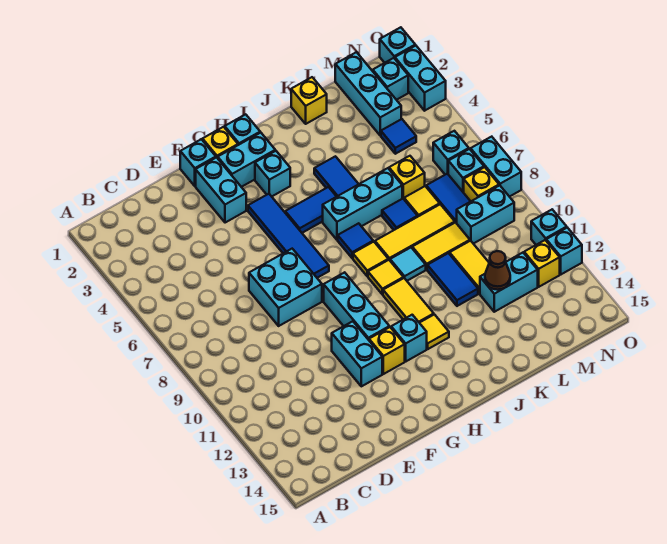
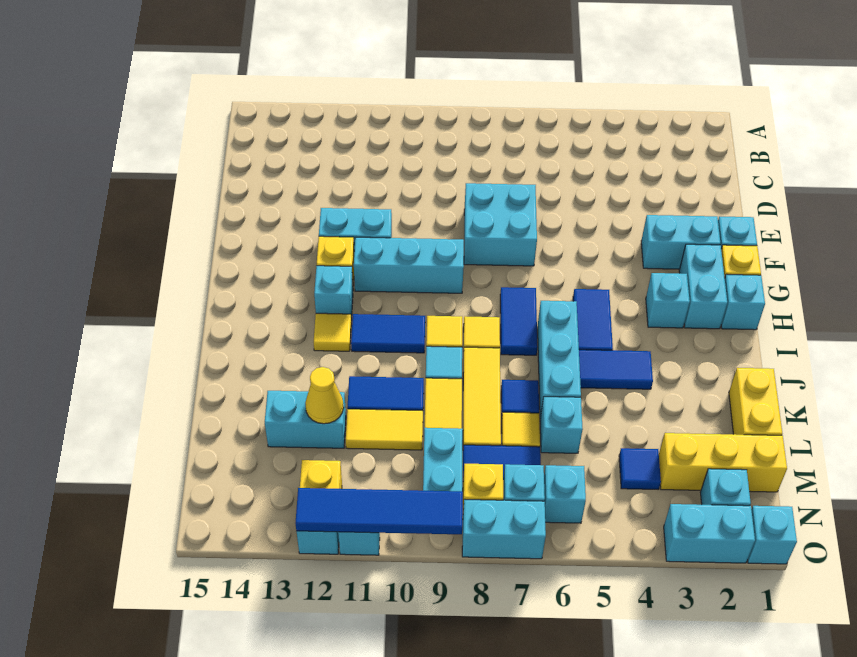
blue tile G4:G7 level 1 -> blue tile O9:O12 level 2
blue tile I7 level 1 -> blue tile H7:I7 level 1
yellow tile I10:I11 level 1 -> blue tile I10:I11 level 1
yellow brick K1 level 1 -> yellow brick K1:L1 level 1
yellow brick L6 level 1 -> cyan brick L6 level 1
cyan brick L12:M12 level 1 -> cyan brick L12:L13 level 1
brown cone L12 level 2 -> yellow cone L12 level 2
cyan brick M1:M3 level 1 -> yellow brick M1:M3 level 1

